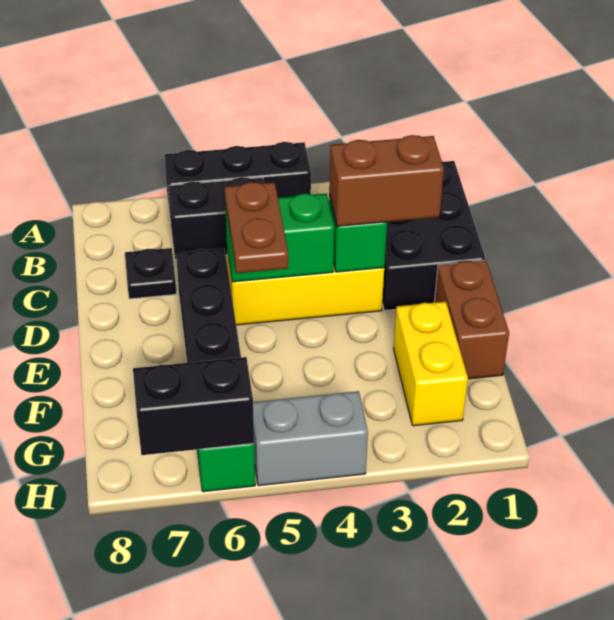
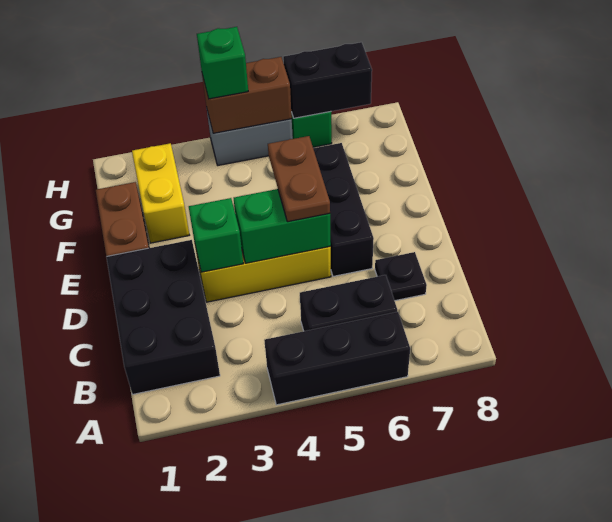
brown brick D2:D3 level 3 -> brown brick H4:H5 level 2
none -> green brick H4 level 3

